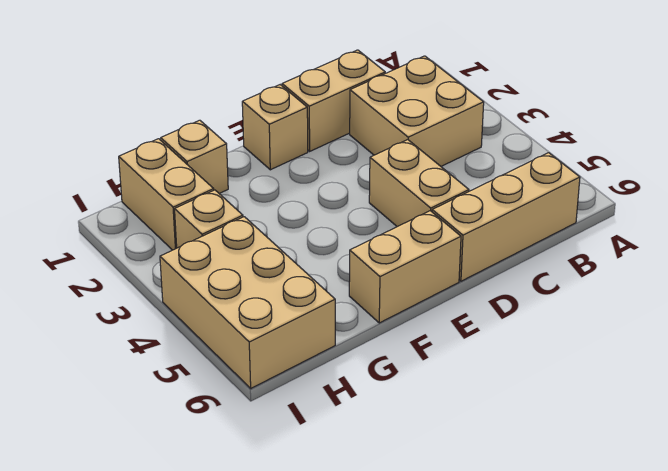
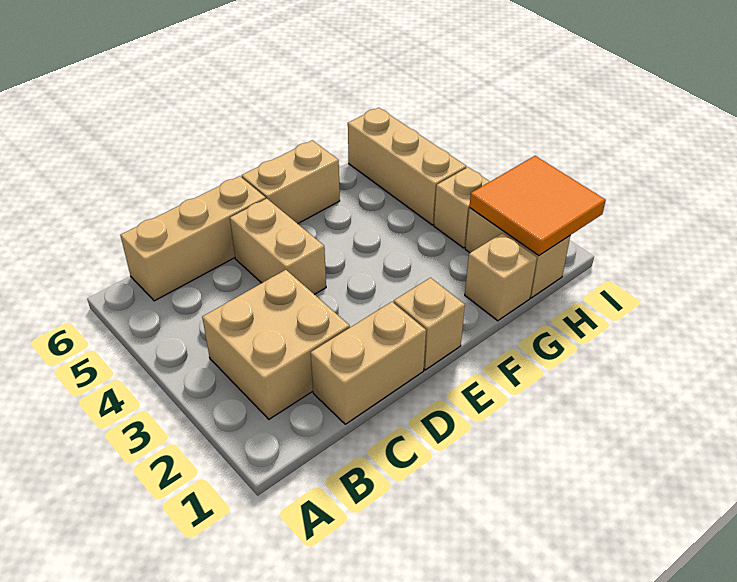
none -> orange tile H1:I2 level 2
tan brick H4:I6 level 1 -> tan brick H4:H6 level 1

